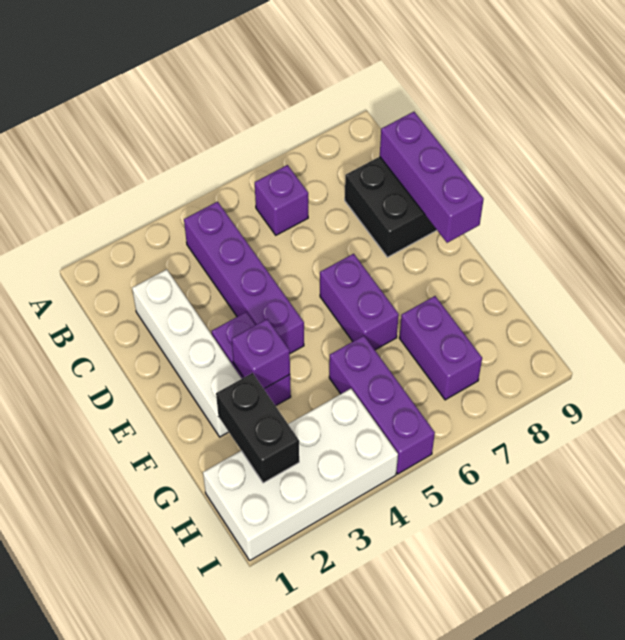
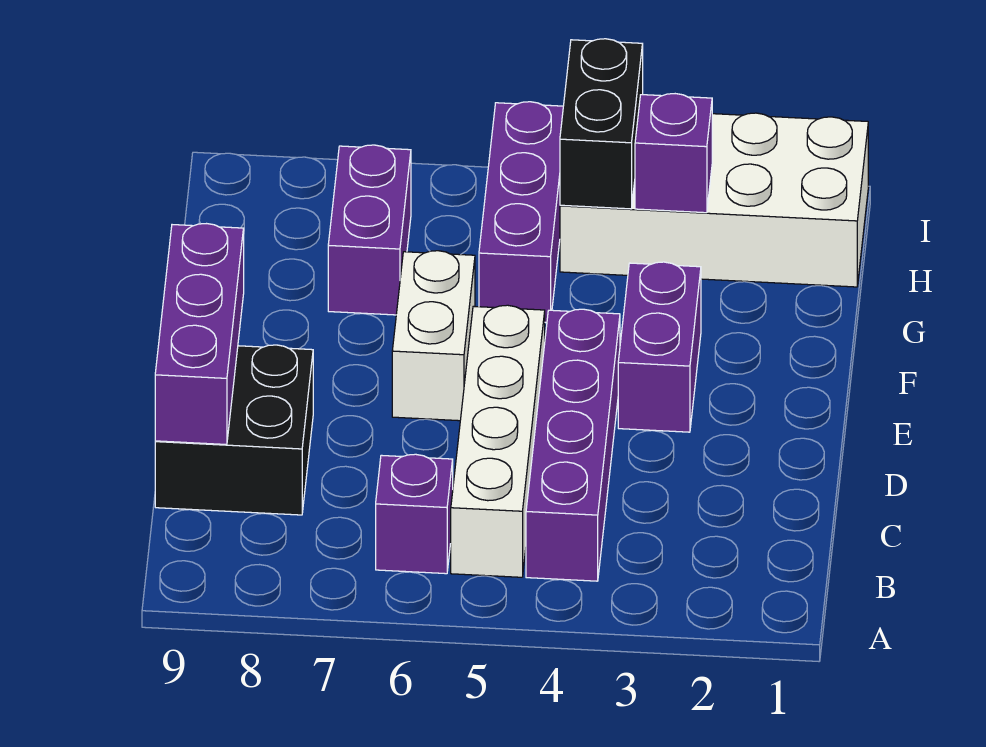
white brick C2:F2 level 1 -> white brick B5:E5 level 1
purple brick E6:F6 level 1 -> white brick E6:F6 level 1
purple brick F3 level 2 -> purple brick H3 level 2
black brick G2:H2 level 2 -> black brick H4:I4 level 2

